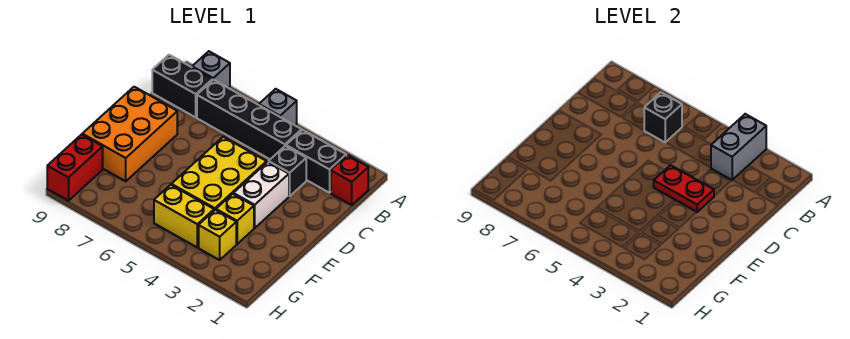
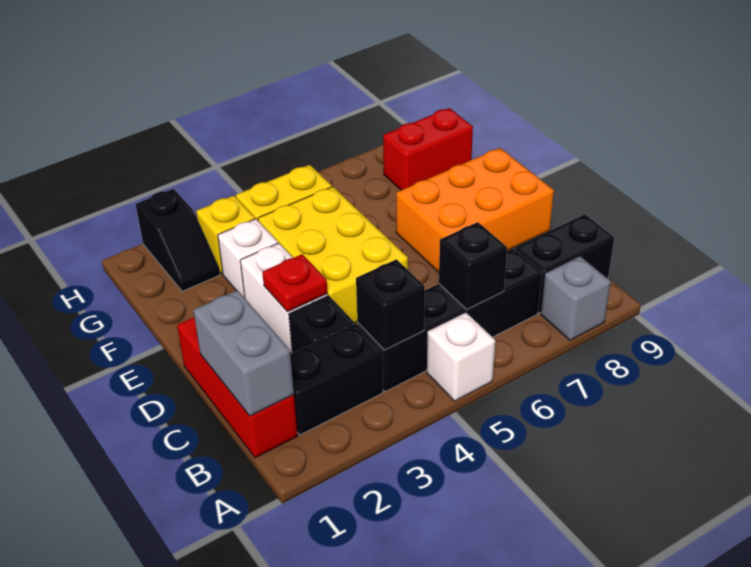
grey brick A3:B3 level 2 -> grey brick B1:C1 level 2
grey brick A5 level 1 -> white brick A5 level 1
red brick B1 level 1 -> red brick B1:D1 level 1
none -> black brick B4 level 2
red plate D3:D4 level 2 -> red plate D3 level 2
orange brick D8:F9 level 1 -> orange brick D7:E9 level 1
yellow brick F3 level 1 -> white brick F3 level 1
none -> black slope G2:H2 level 1 top H
red brick G9:H9 level 1 -> red brick G8:G9 level 1

